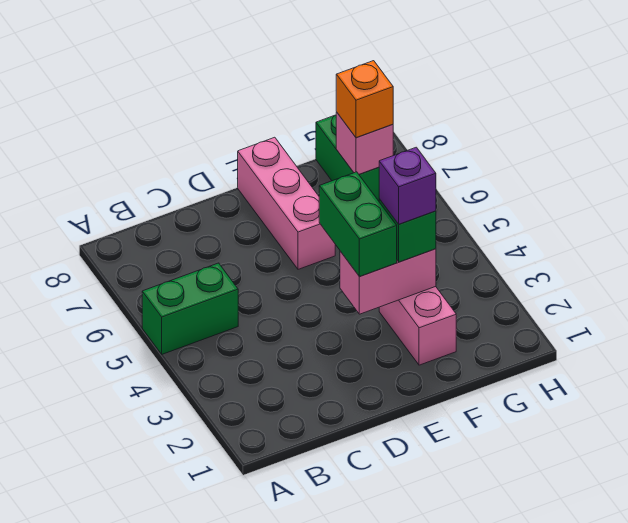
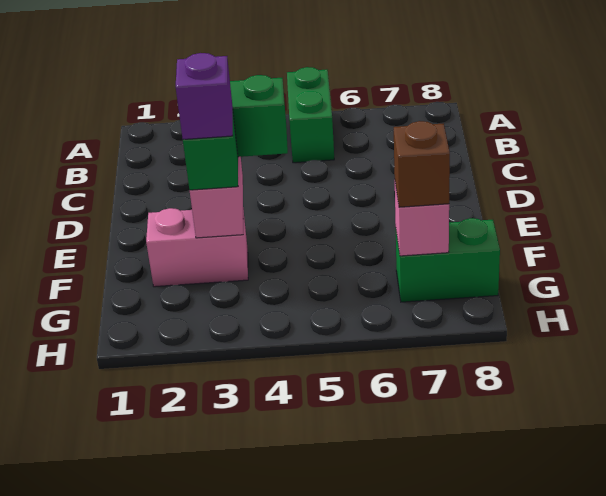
pink brick E6:E8 level 1 -> none
orange brick G7 level 3 -> brown brick G7 level 3

